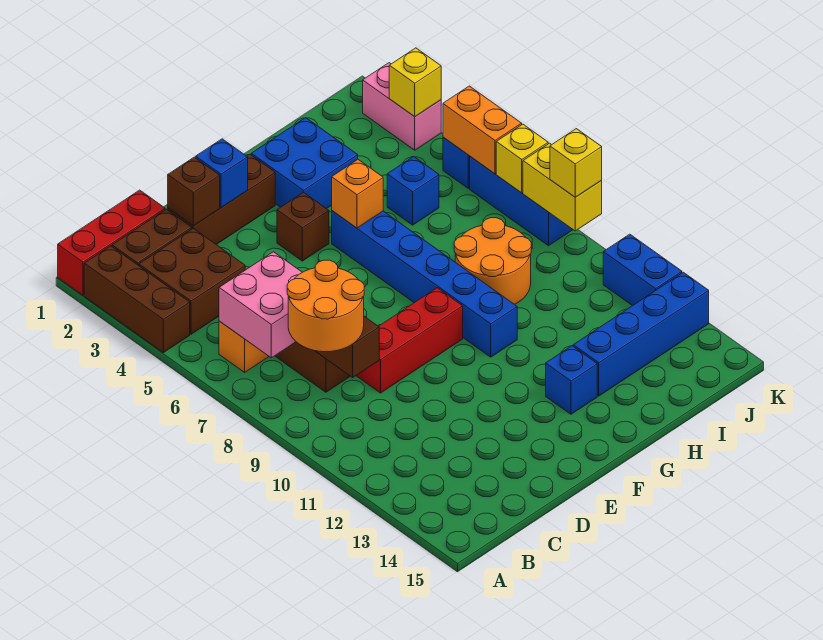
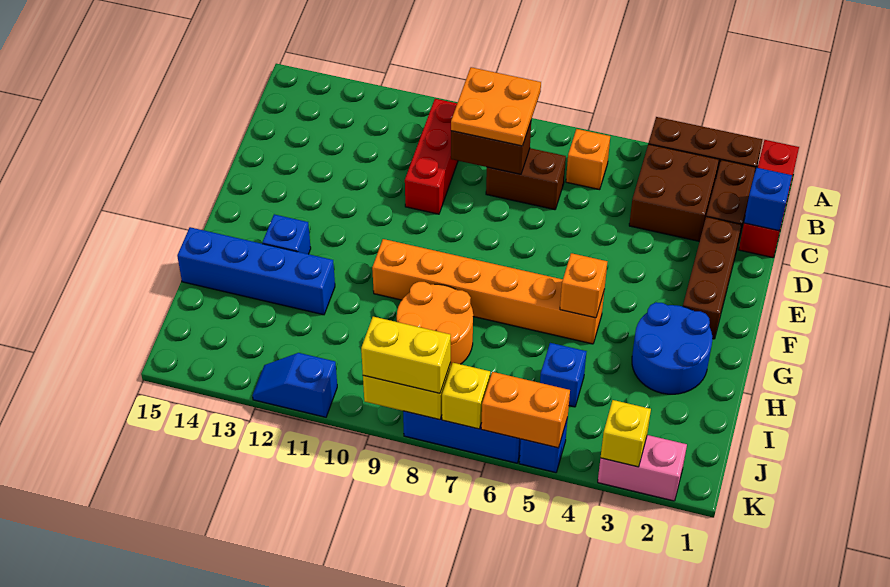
pink brick B6:C7 level 2 -> none
orange round brick B8:C9 level 3 -> orange plate B8:C9 level 3
brown brick D2 level 2 -> none
red brick D9:F9 level 1 -> red brick B10:D10 level 1
blue brick E2 level 2 -> blue brick C1 level 2
brown brick F4 level 1 -> none
blue brick G2:H3 level 1 -> blue round brick G2:H3 level 1
blue brick G5:G10 level 1 -> orange brick G5:G10 level 1
blue brick H13:K13 level 1 -> blue brick H12:H15 level 1
yellow brick K9 level 3 -> yellow brick K8:K9 level 3
blue brick K11:K12 level 1 -> blue slope K11:K12 level 1 top 11

